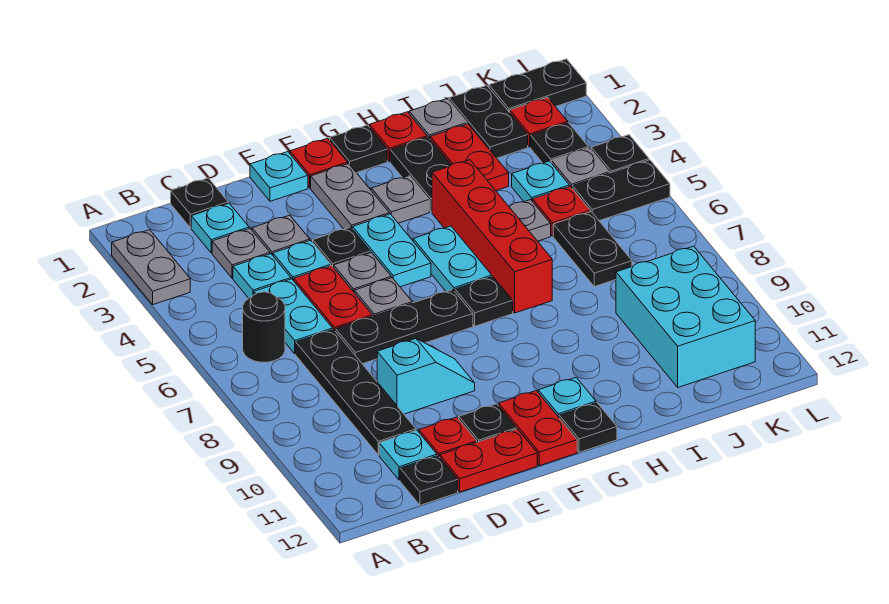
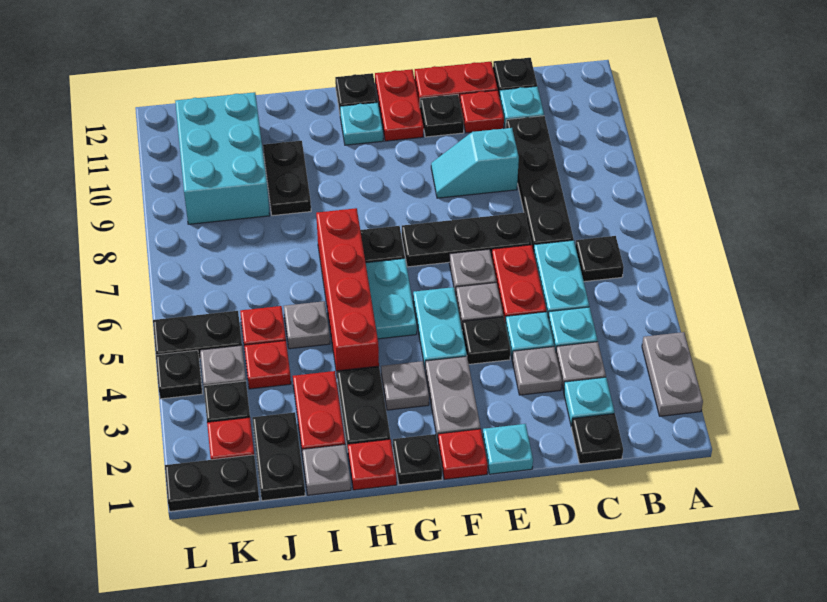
black round brick B6 level 1 -> black plate B6 level 1
cyan plate J4 level 1 -> red plate J4 level 1
black plate J6:J7 level 1 -> black plate I9:I10 level 1

